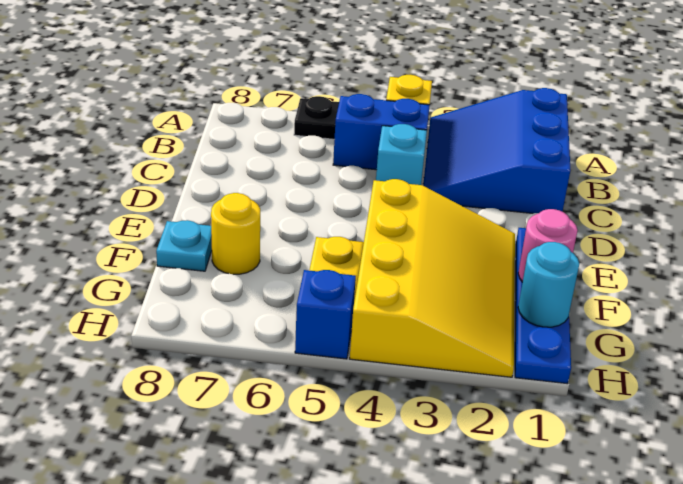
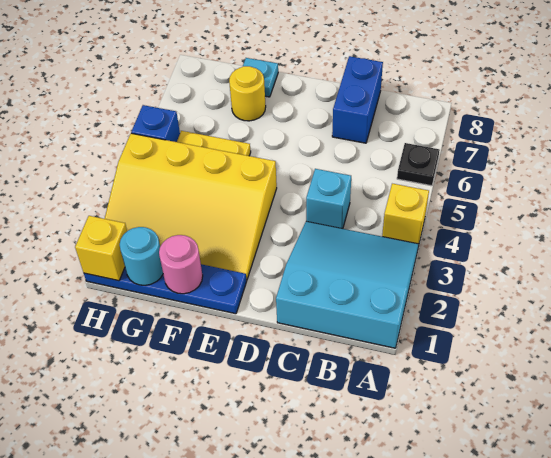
blue slope A1:C3 level 1 top 1 -> cyan slope A1:C3 level 1 top 1
blue brick B4:B5 level 1 -> blue brick C7:C8 level 1
none -> yellow brick H1 level 2

